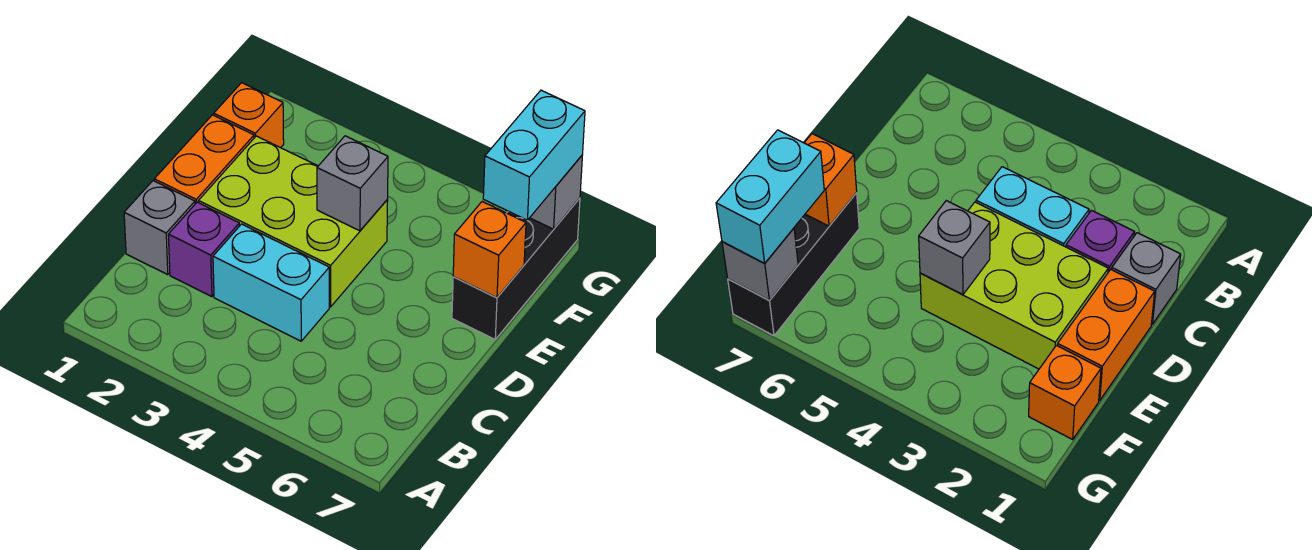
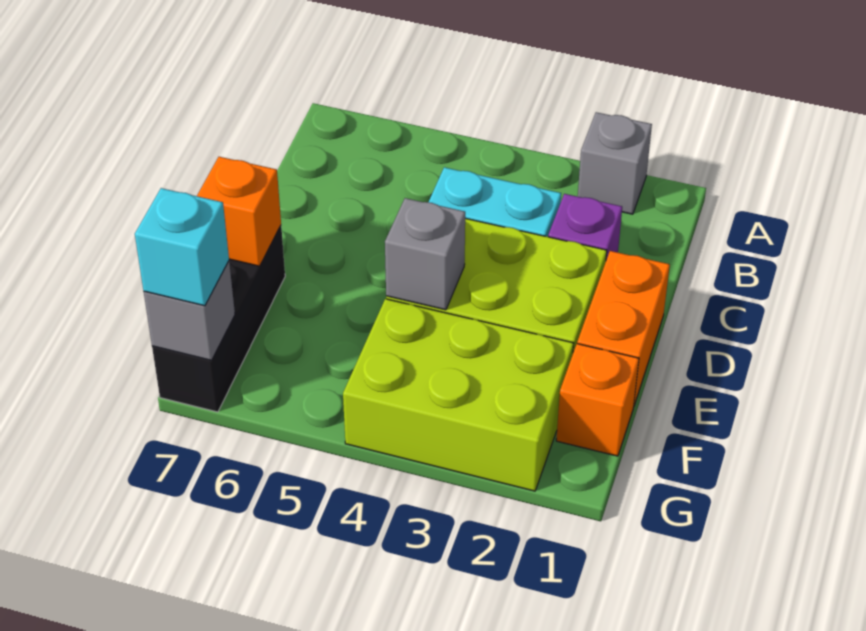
grey brick C1 level 1 -> grey brick A2 level 1
none -> lime brick F2:G4 level 1
cyan brick F7:G7 level 3 -> cyan brick G7 level 3

